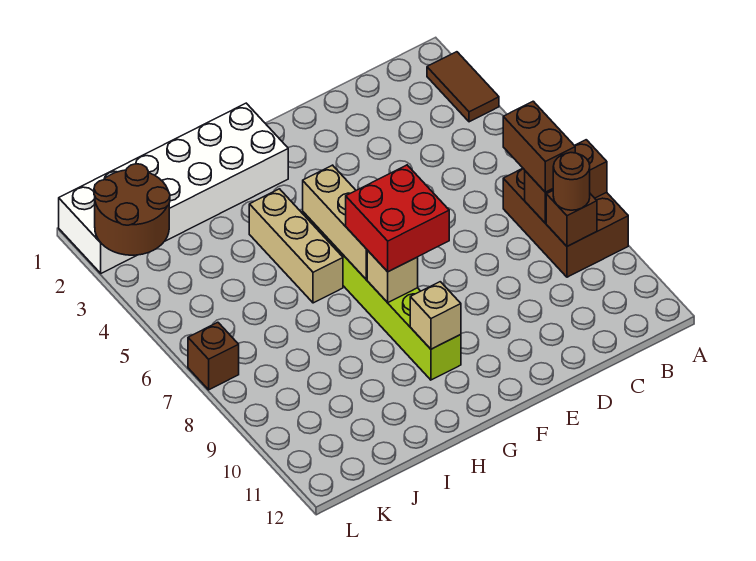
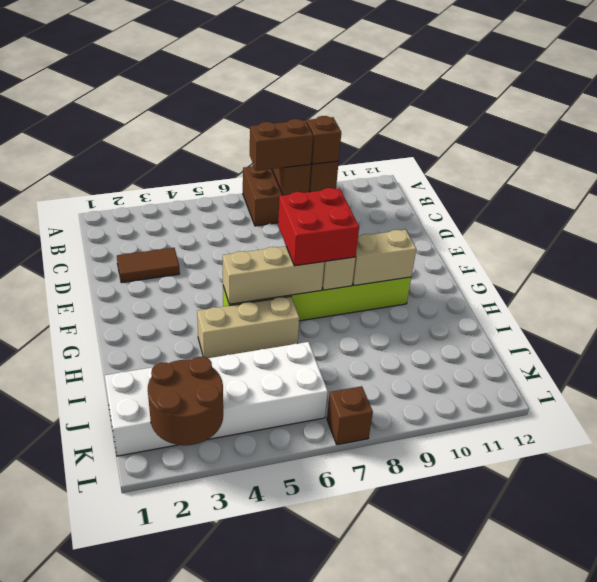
brown tile A2:A3 level 1 -> brown tile D2:D3 level 1
brown round brick B9 level 3 -> brown brick B9 level 3
white brick G1:L2 level 1 -> white brick J1:K6 level 1
tan brick G10 level 2 -> tan brick G9:G10 level 2

